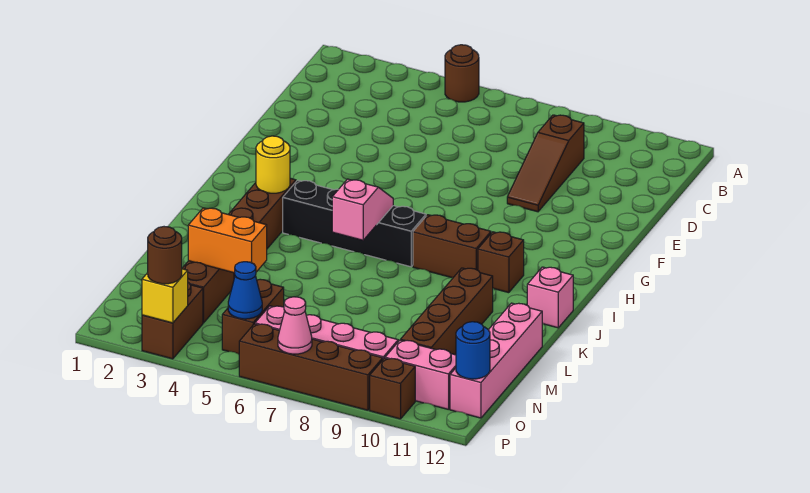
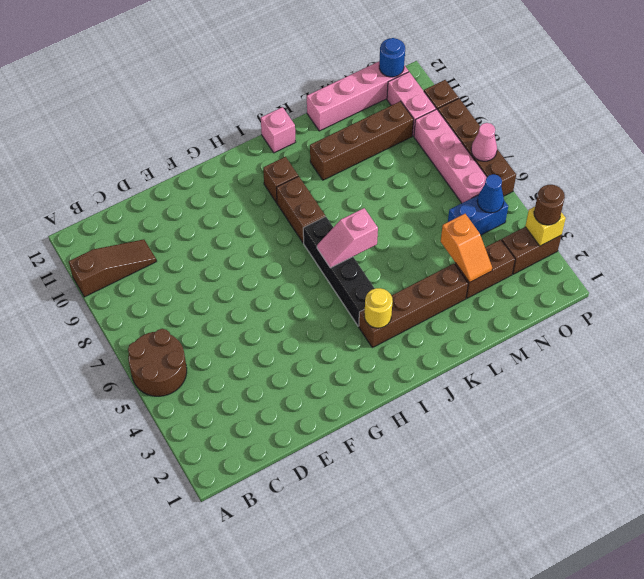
brown round brick A5 level 1 -> brown round brick A5:B6 level 1
brown slope C9:E9 level 1 top C -> brown slope A10:C10 level 1 top A
orange brick M3:M4 level 2 -> orange slope M3:M4 level 2 top 4
brown brick N5:O5 level 1 -> blue brick N5:O5 level 1

